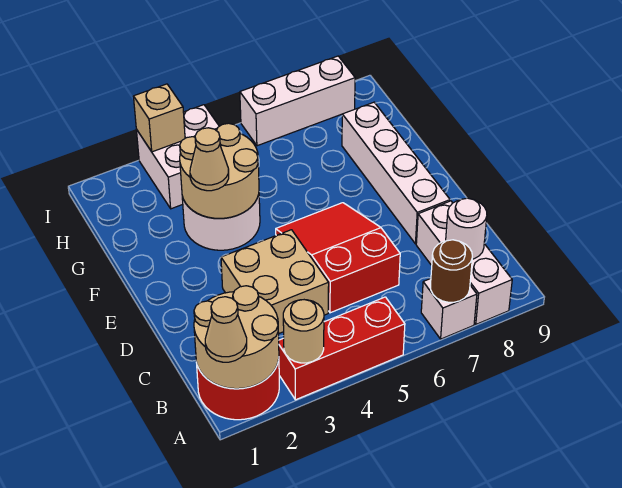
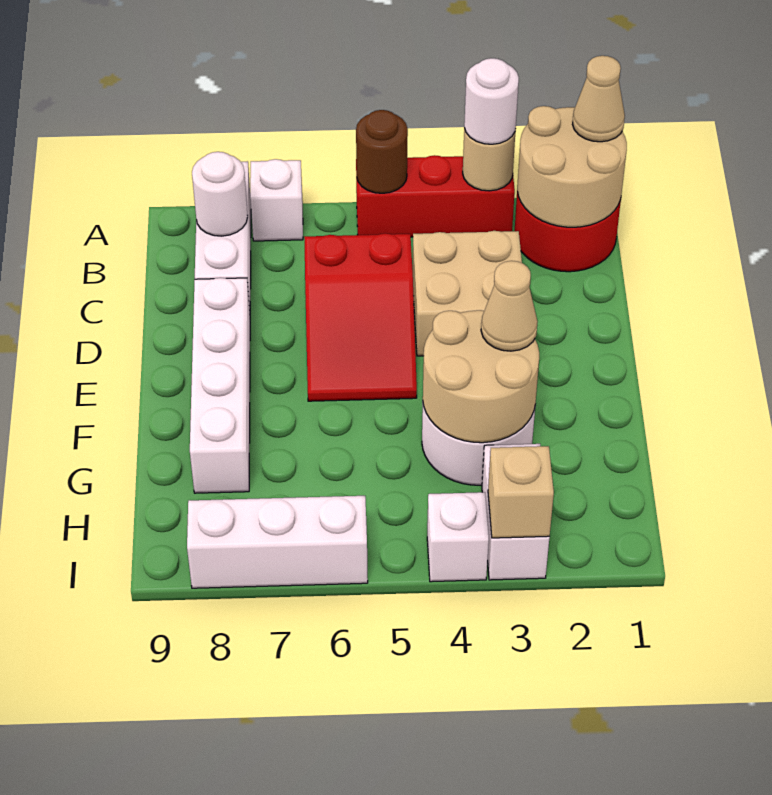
none -> white round brick A3 level 3
brown round brick A7 level 2 -> brown round brick A5 level 2

